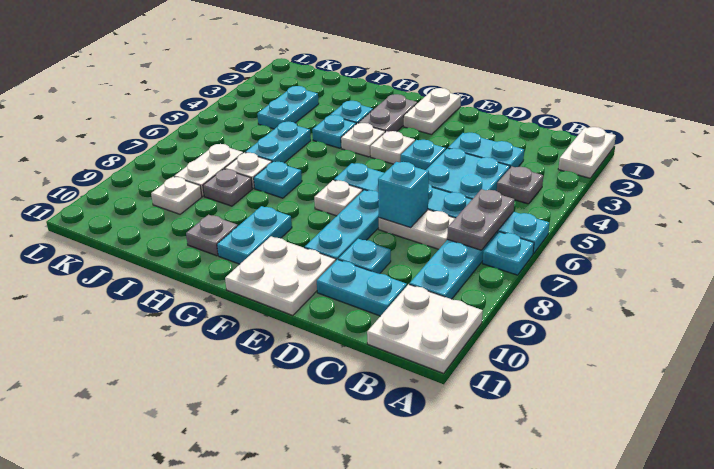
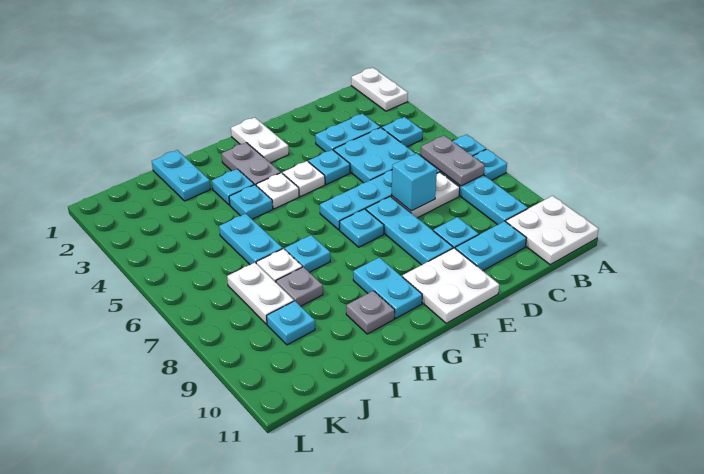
grey plate B4 level 1 -> cyan plate B4 level 1
white plate F7 level 1 -> cyan plate F7 level 1
cyan plate J3:J4 level 1 -> cyan plate I1:I2 level 1
white plate J9 level 1 -> cyan plate J9 level 1

